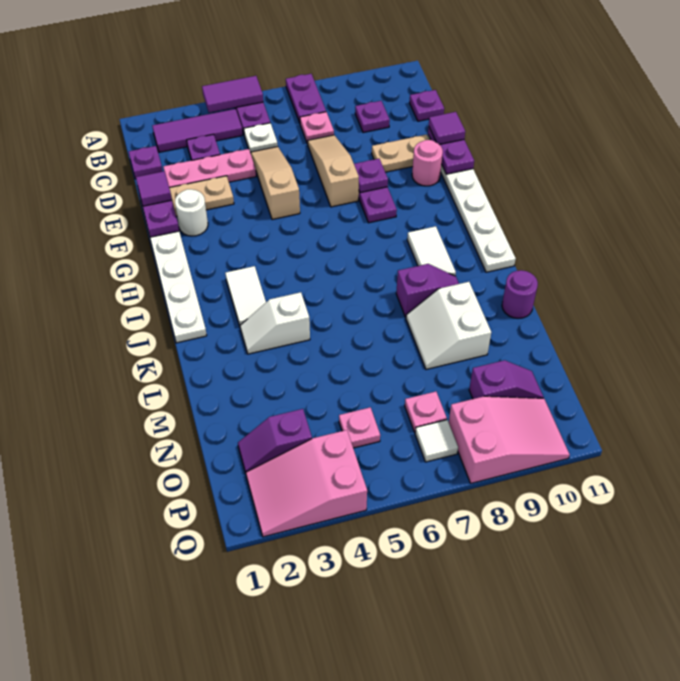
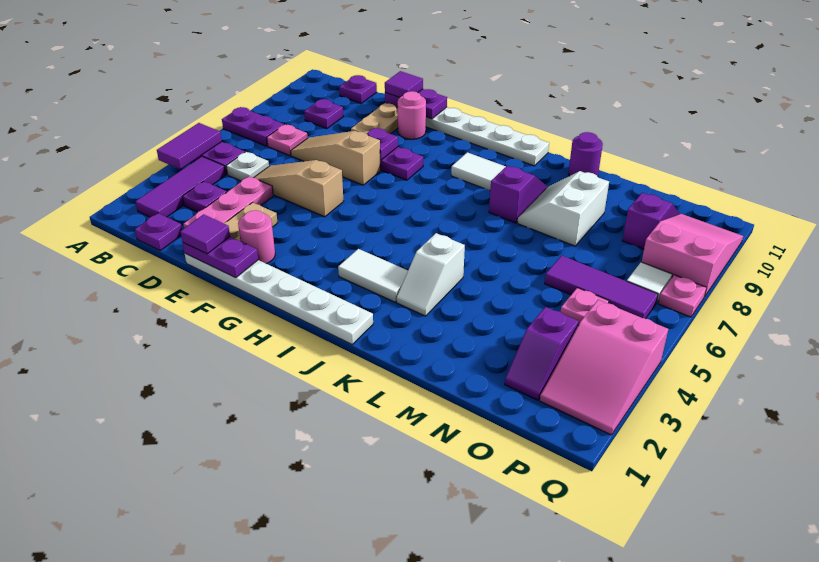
white round brick F2 level 1 -> pink round brick F2 level 1
white slope L8:M9 level 1 top 9 -> white slope L8:M9 level 1 top M
none -> purple tile N6:P6 level 1
pink plate O7 level 1 -> pink plate Q7 level 1

